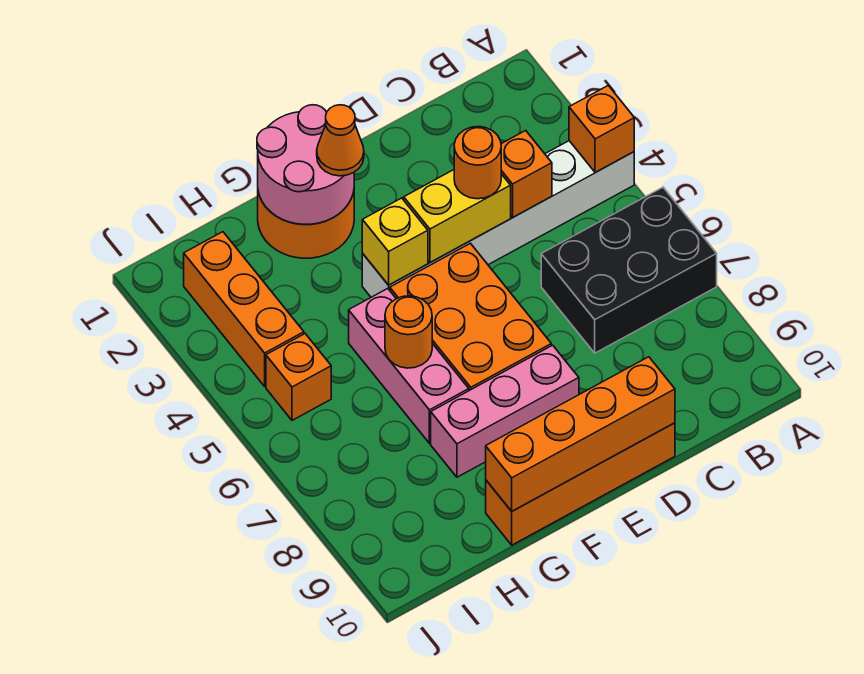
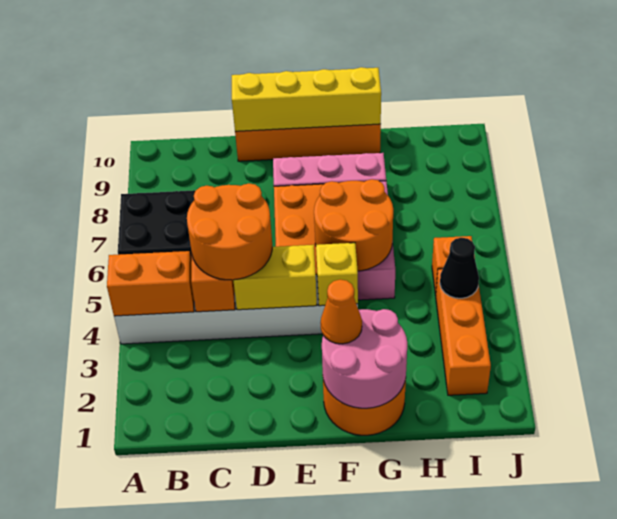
orange brick A4 level 2 -> orange brick A4:B4 level 2
orange round brick D4 level 3 -> orange round brick C4:D5 level 3
orange brick D10:G10 level 2 -> yellow brick D10:G10 level 2
orange round brick G6 level 2 -> orange round brick F5:G6 level 2
none -> black cone I4 level 2

